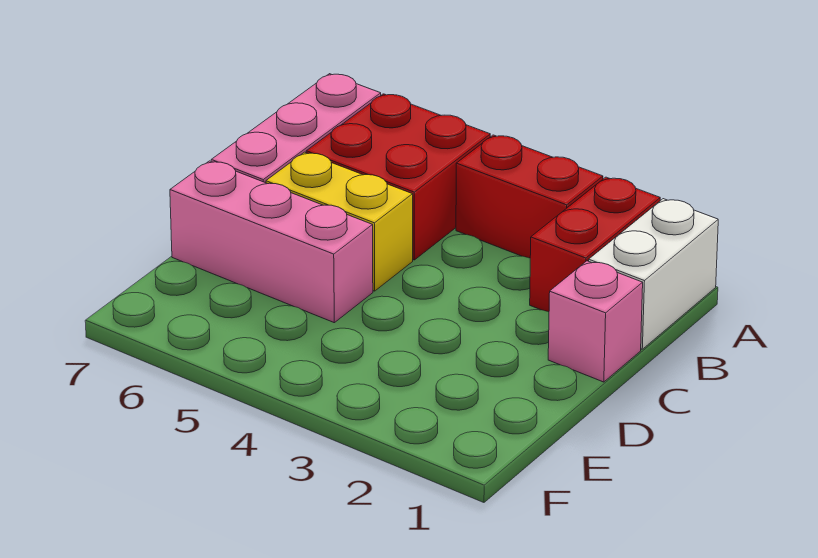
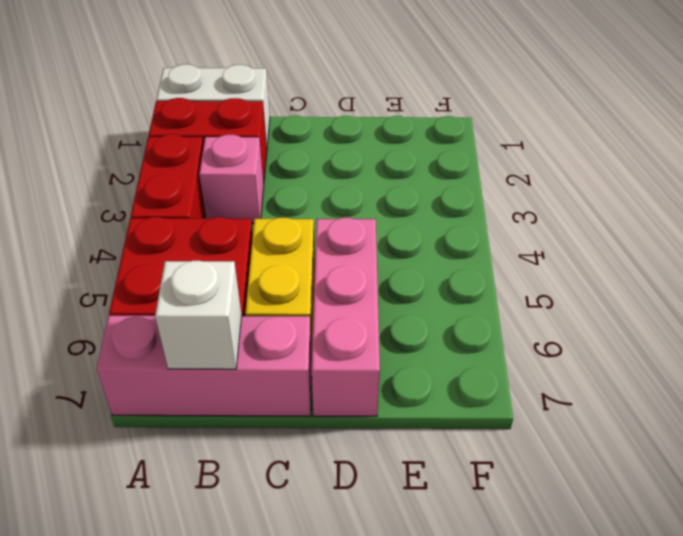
none -> white brick B7 level 2
pink brick C1 level 1 -> pink brick B3 level 1

